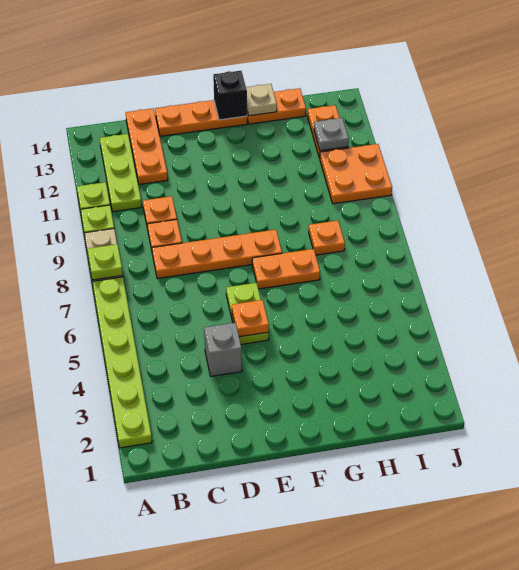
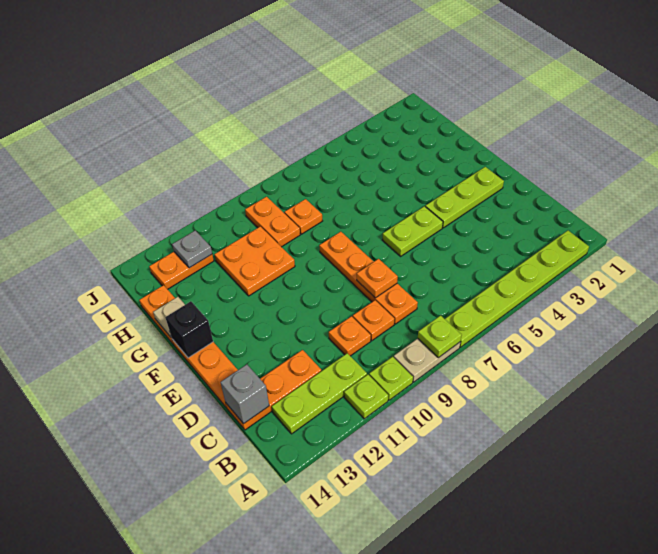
grey brick D4 level 1 -> grey brick C14 level 2
none -> lime plate E2:E4 level 1
orange plate E5 level 2 -> orange plate D8 level 2
orange plate F7:G7 level 1 -> orange plate H9:I9 level 1
orange plate I10:J11 level 1 -> orange plate G10:H11 level 1

